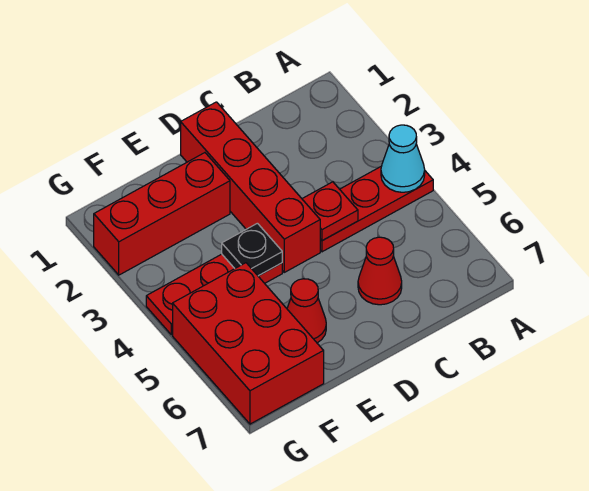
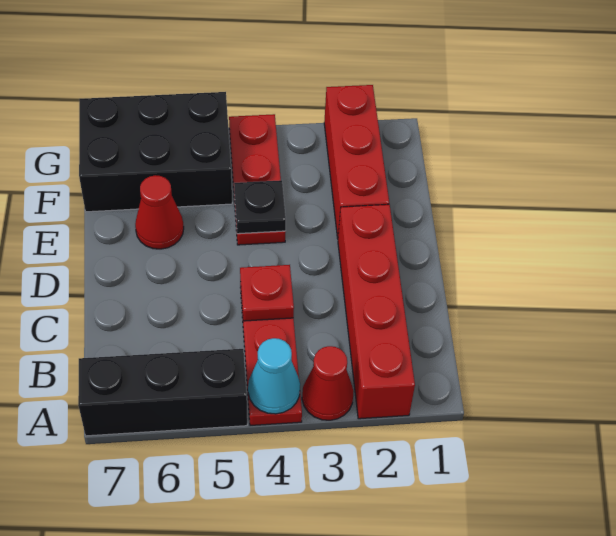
none -> black brick A5:A7 level 1
red cone C6 level 1 -> red cone A3 level 1
red brick D1:D4 level 1 -> red brick A2:D2 level 1
red brick F5:G7 level 1 -> black brick F5:G7 level 1

